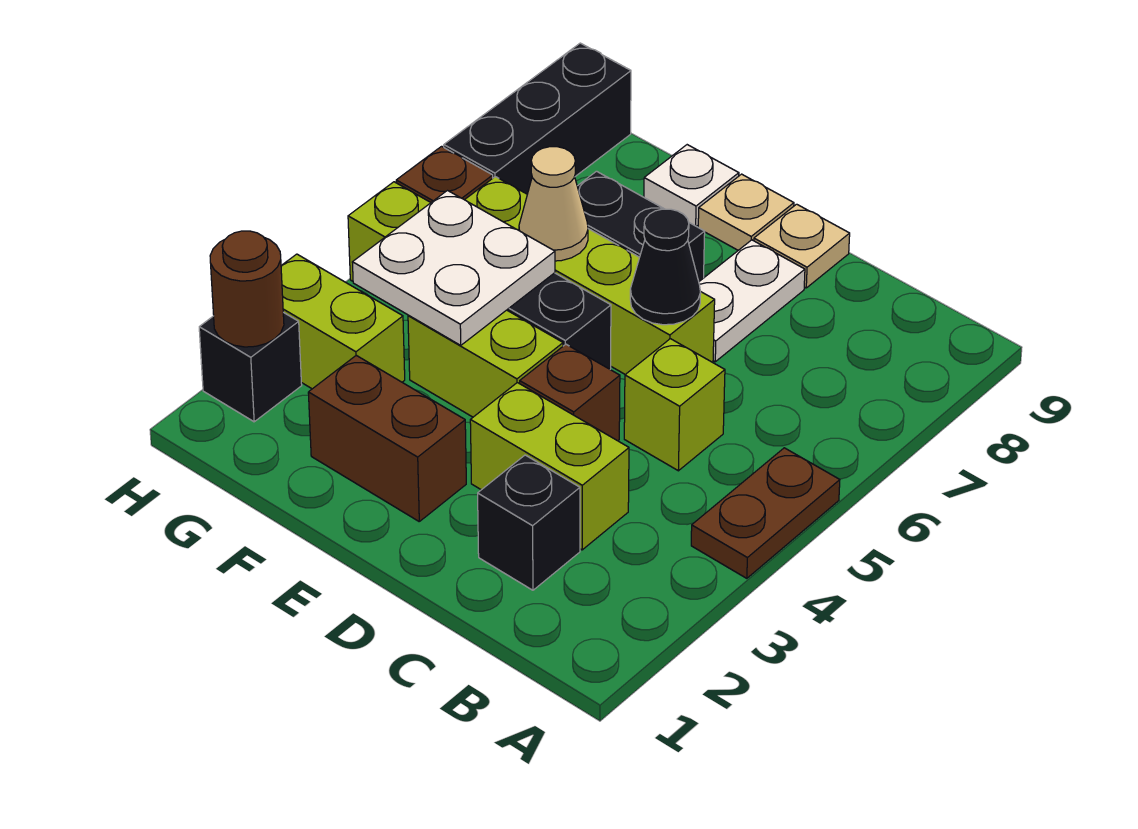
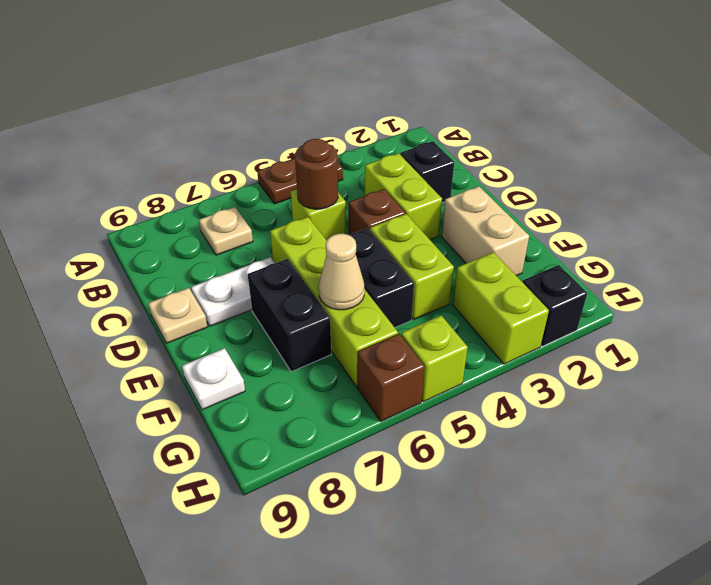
black cone D6 level 2 -> none
brown brick E2:F2 level 1 -> tan brick E2:F2 level 1
tan plate E9 level 1 -> tan plate B7 level 1
white plate F4:G5 level 2 -> none
brown round brick H2 level 2 -> brown round brick C5 level 2
black brick H7:H9 level 1 -> none

